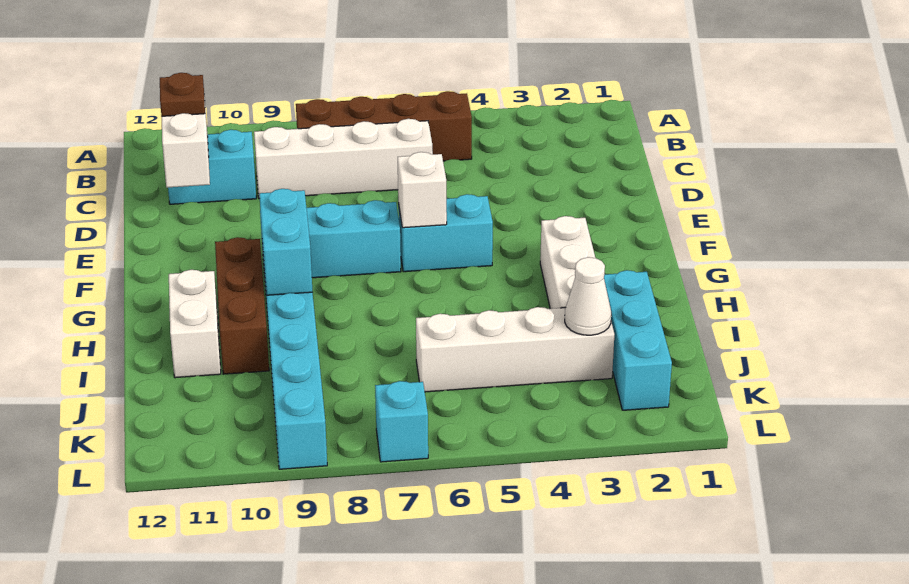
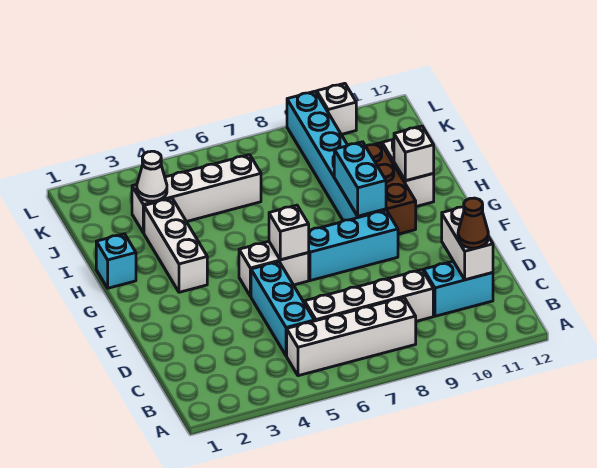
brown brick B5:B8 level 1 -> white brick B5:B8 level 1
brown plate C11 level 3 -> brown cone C11 level 3
cyan brick F5:F6 level 1 -> white brick F5:F6 level 1
none -> white brick H11 level 2
cyan brick I2:K2 level 1 -> cyan brick C5:E5 level 1
cyan brick L7 level 1 -> cyan brick H1 level 1
none -> white brick L10 level 1

